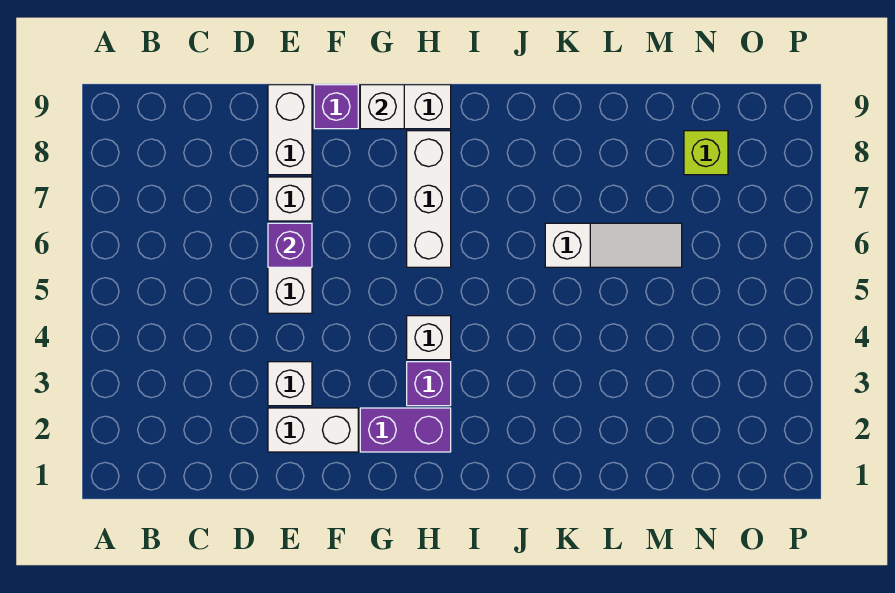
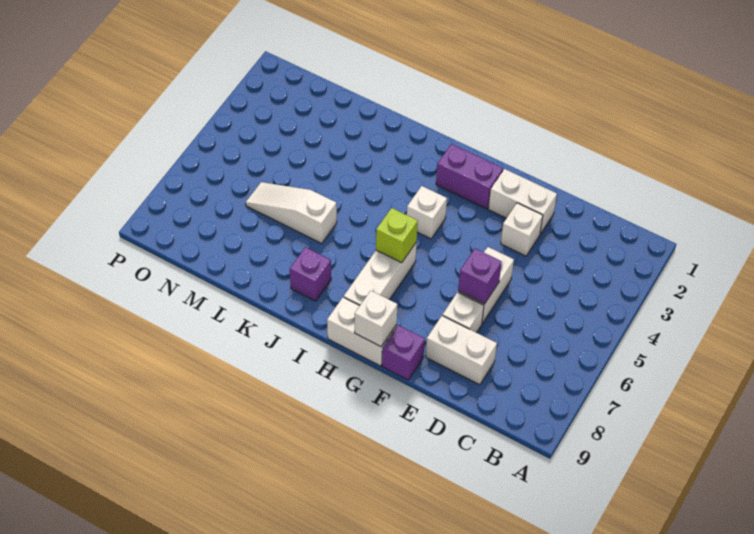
white brick E8:E9 level 1 -> white brick D8:E8 level 1
purple brick H3 level 1 -> purple brick J8 level 1
lime brick N8 level 1 -> lime brick H6 level 2

